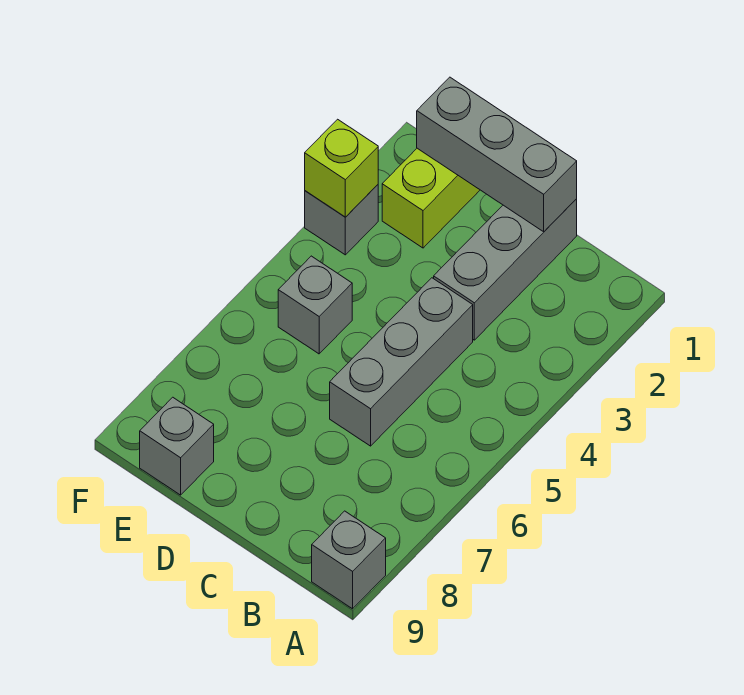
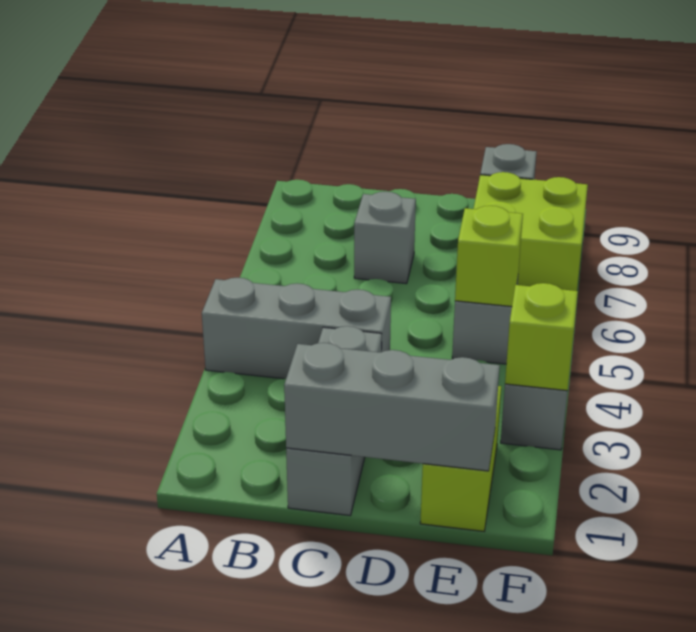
grey brick A9 level 1 -> grey brick C7 level 1
grey brick C4:C6 level 1 -> grey brick A4:C4 level 1
none -> lime brick E5 level 2
none -> lime brick E7:F8 level 1

